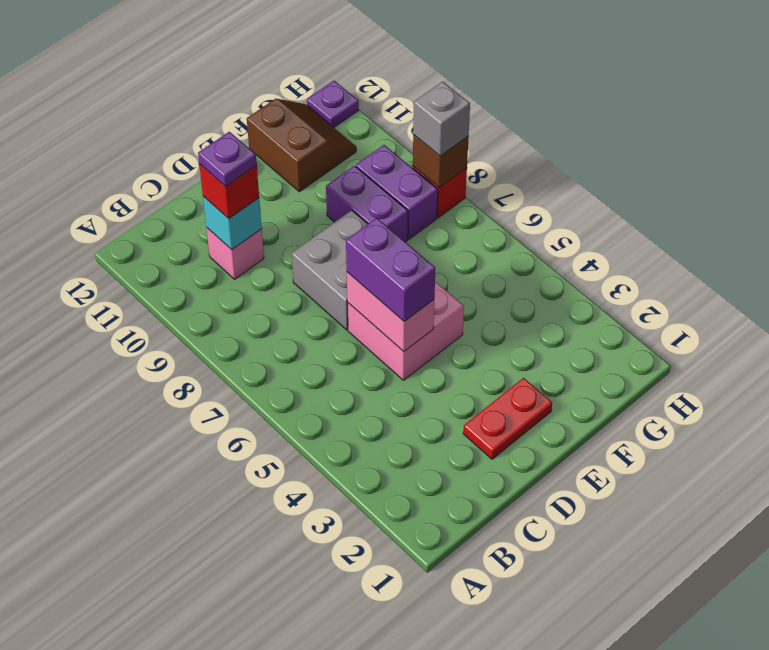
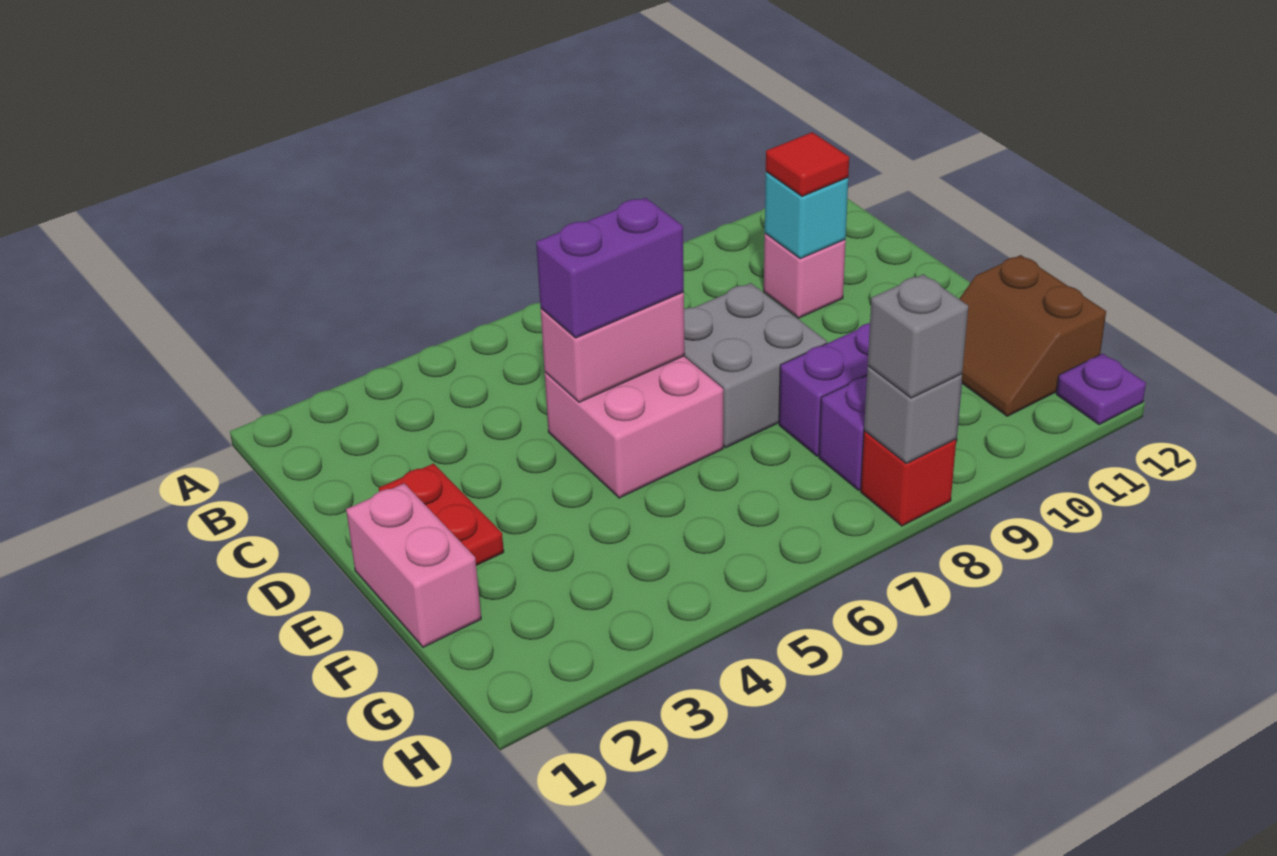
red brick C10 level 3 -> red tile C10 level 3
purple plate C10 level 4 -> none
none -> pink brick E1:F1 level 1
brown slope F11:G12 level 1 top F -> brown slope F11:G12 level 1 top 12
brown brick H8 level 2 -> grey brick H8 level 2

